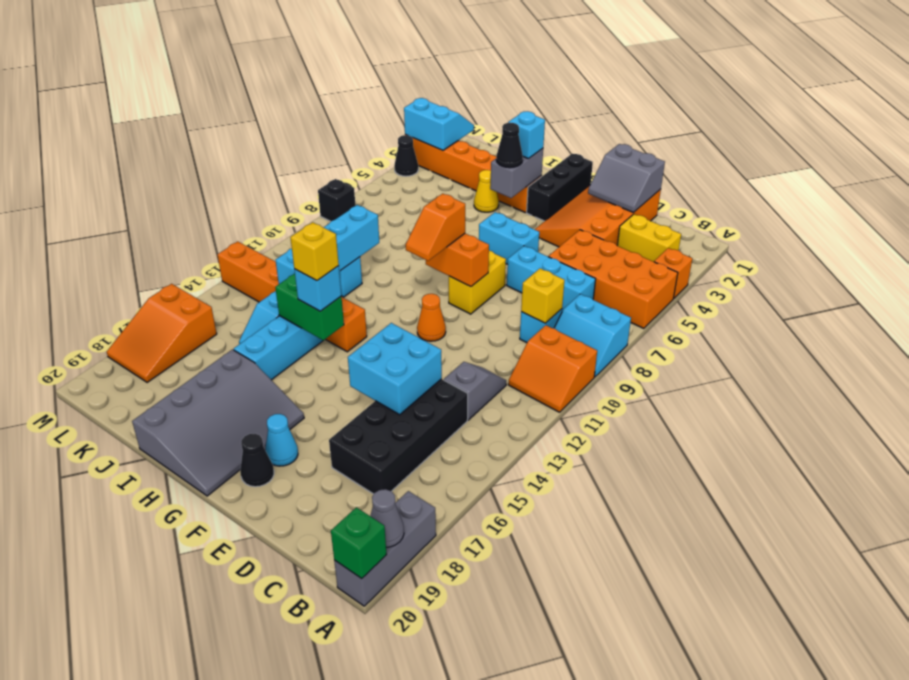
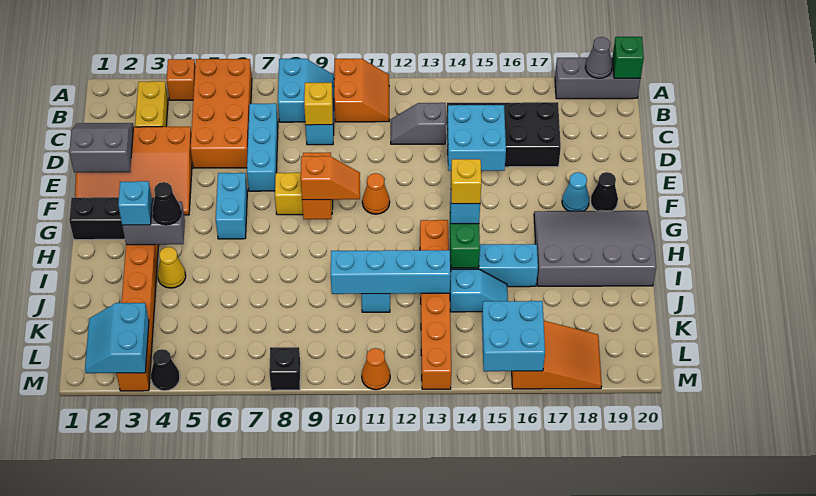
grey slope D1:E2 level 2 top 1 -> grey slope D1:E2 level 2 top E
none -> cyan brick L15:M16 level 2
none -> orange cone M11 level 1

